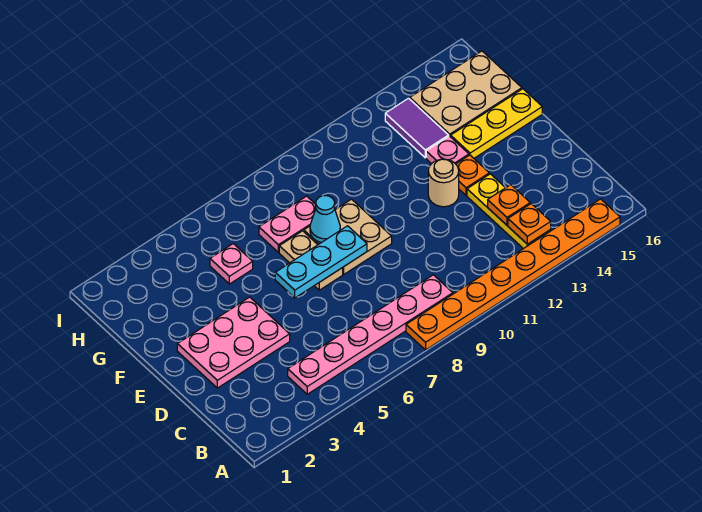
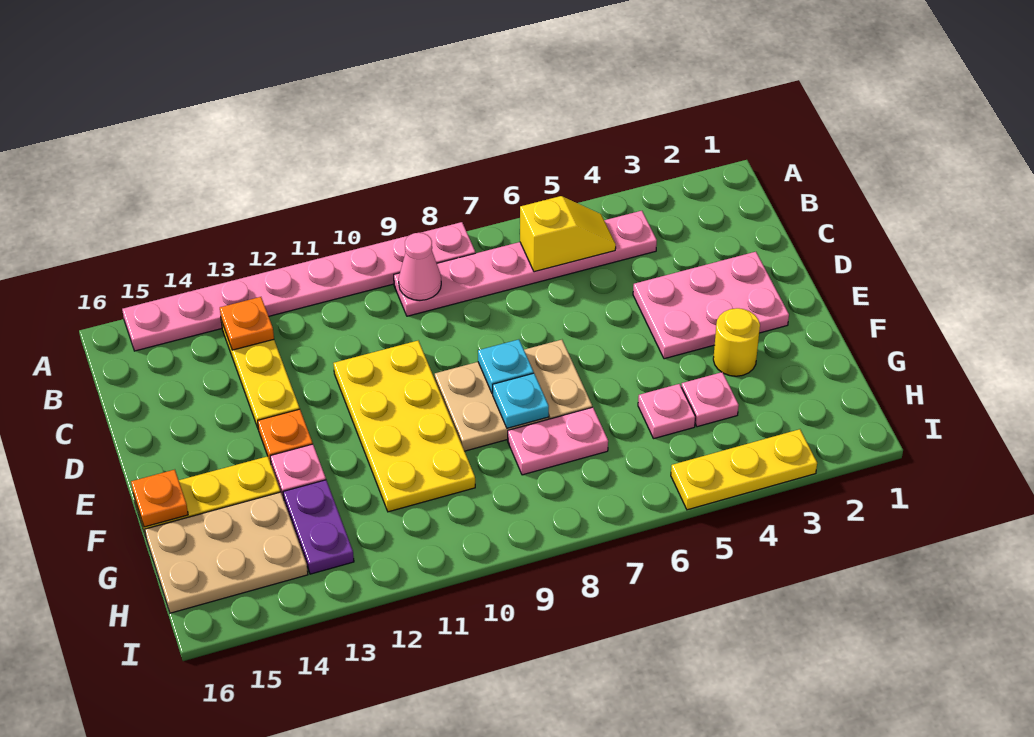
orange plate A8:A15 level 1 -> pink plate A8:A15 level 1
none -> yellow slope B5:B6 level 2 top 6
none -> pink cone B9 level 2
orange plate C13 level 2 -> orange plate F16 level 2
none -> yellow plate D10:G11 level 1
cyan plate E6:E8 level 2 -> cyan plate E8 level 2
tan round brick E12 level 1 -> none
none -> yellow round brick F3 level 1
cyan cone F8 level 2 -> cyan plate F8 level 2
none -> pink plate G4 level 1
purple tile G13:H13 level 1 -> purple plate G13:H13 level 1
none -> yellow plate I3:I5 level 1

